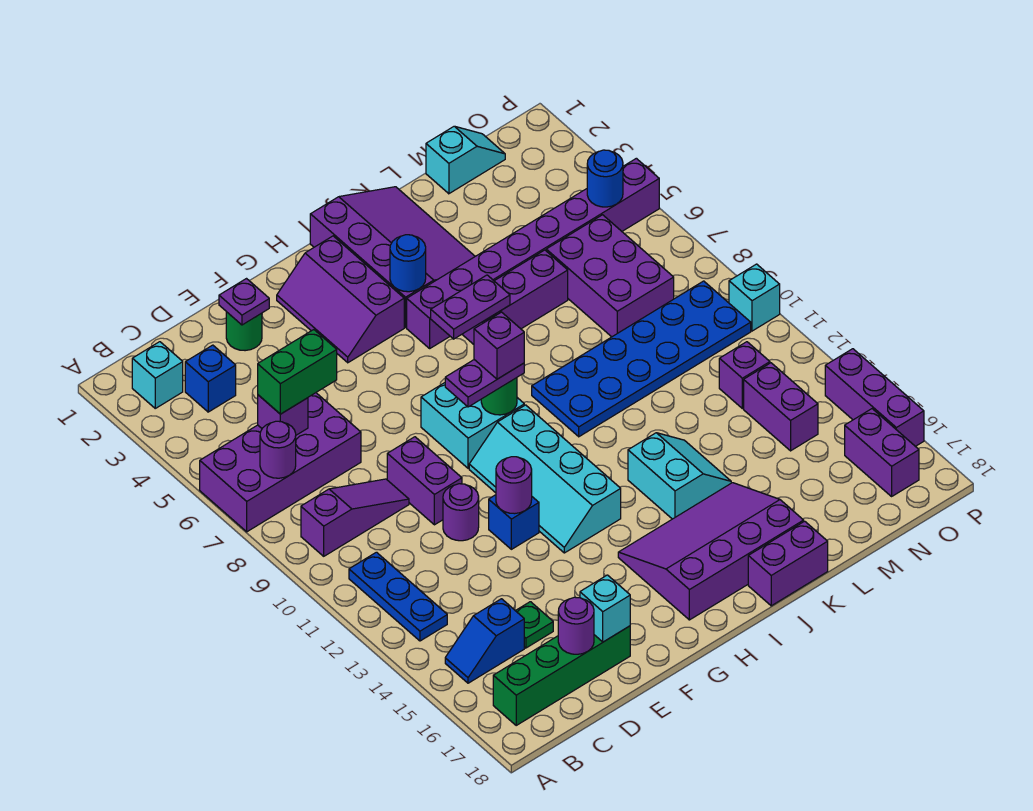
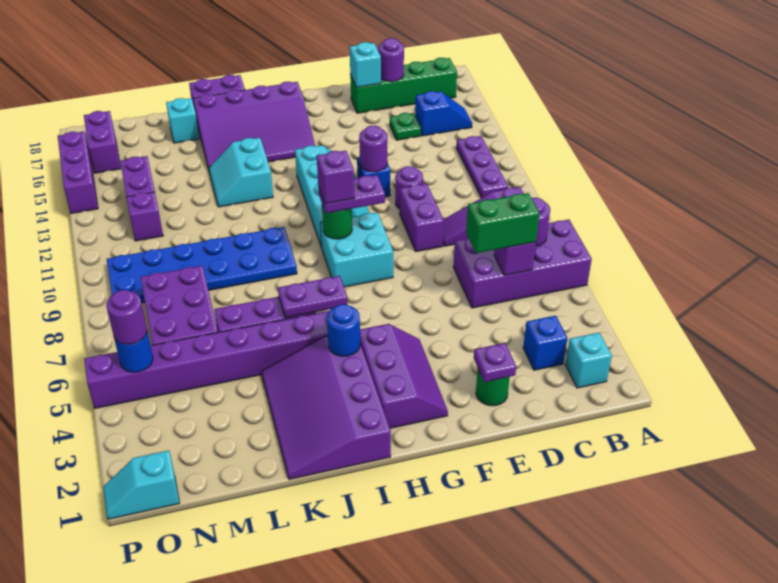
blue plate B11:B13 level 1 -> purple plate B11:B13 level 1
cyan slope M1:N1 level 1 top M -> cyan slope O1:P1 level 1 top O
none -> purple round brick O5 level 3
cyan brick P10 level 1 -> cyan brick L17 level 1

